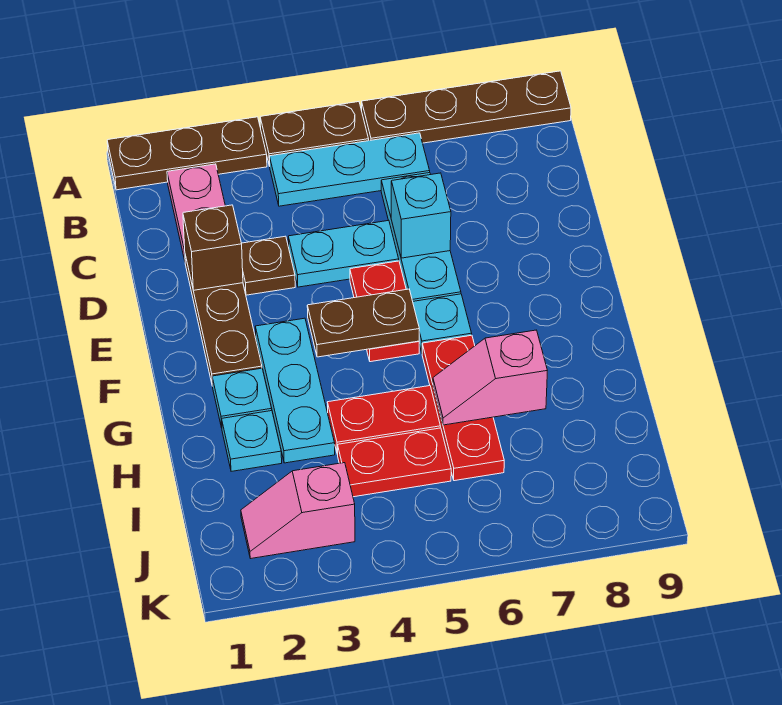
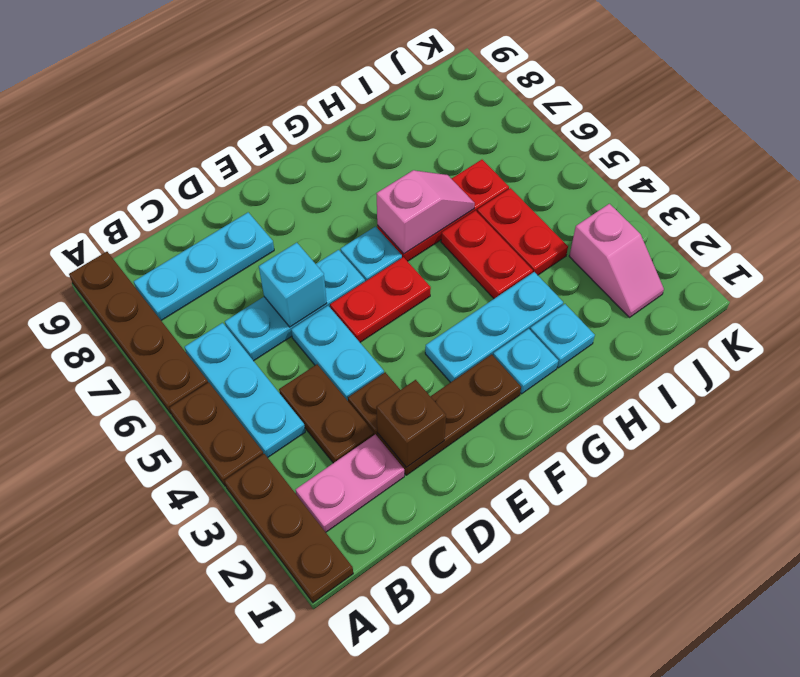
none -> cyan plate B8:D8 level 1
brown plate F4:F5 level 2 -> brown plate C3:C4 level 1
pink slope H6:H7 level 2 top 7 -> pink slope G6:H6 level 2 top G

